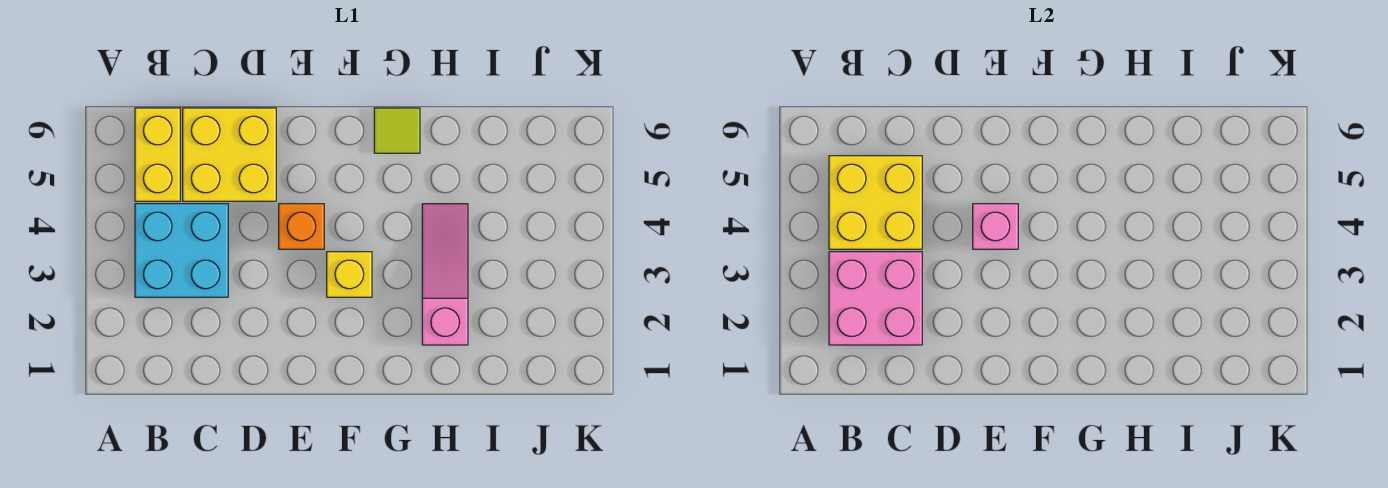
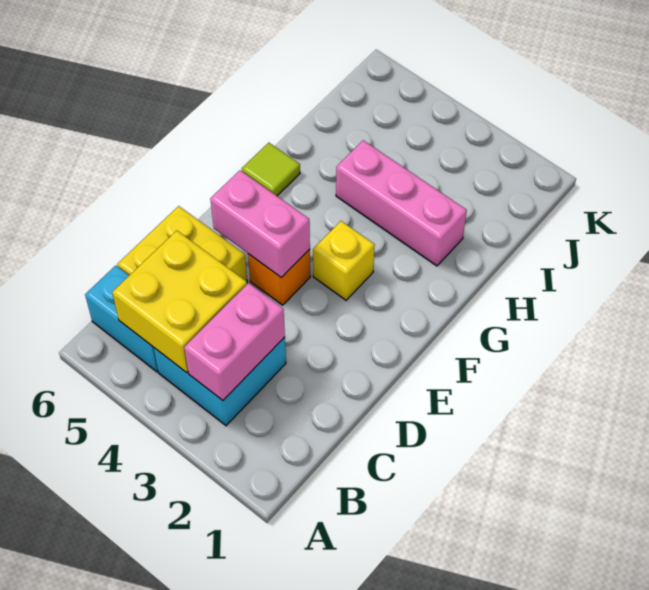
pink brick B2:C3 level 2 -> pink brick B3:C3 level 2
yellow brick B5:B6 level 1 -> cyan brick B5:B6 level 1
pink brick E4 level 2 -> pink brick E4:E5 level 2
pink slope H2:H4 level 1 top 2 -> pink brick H2:H4 level 1

